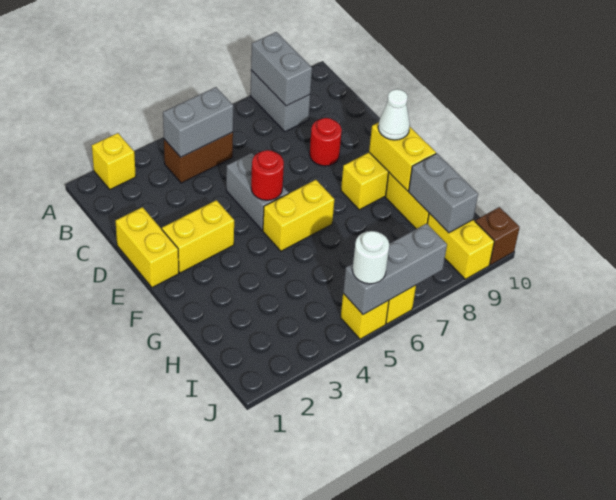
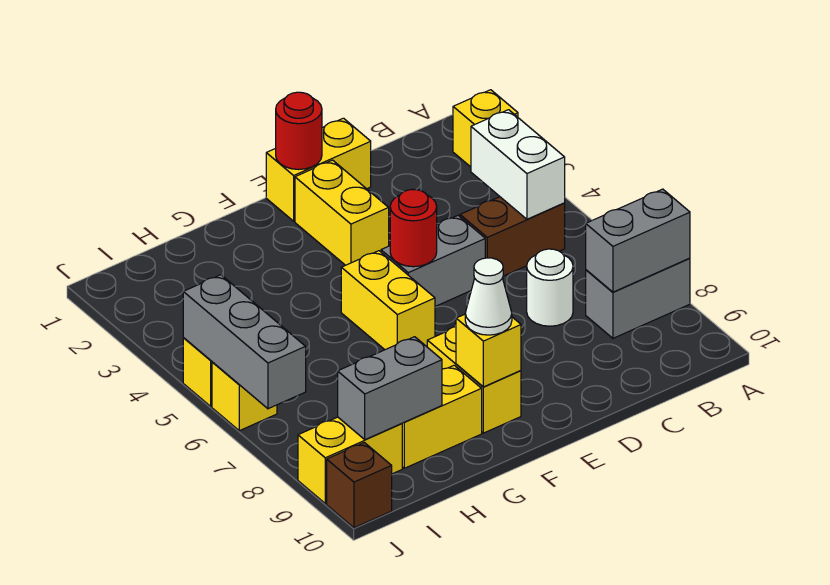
brown brick B4:B5 level 1 -> brown brick B5:C5 level 1
grey brick B4:B5 level 2 -> white brick B4:B5 level 2
red round brick D8 level 1 -> red round brick E1 level 2
yellow brick F9:G9 level 2 -> yellow brick F9 level 2
white round brick J5 level 3 -> white round brick C7 level 1

